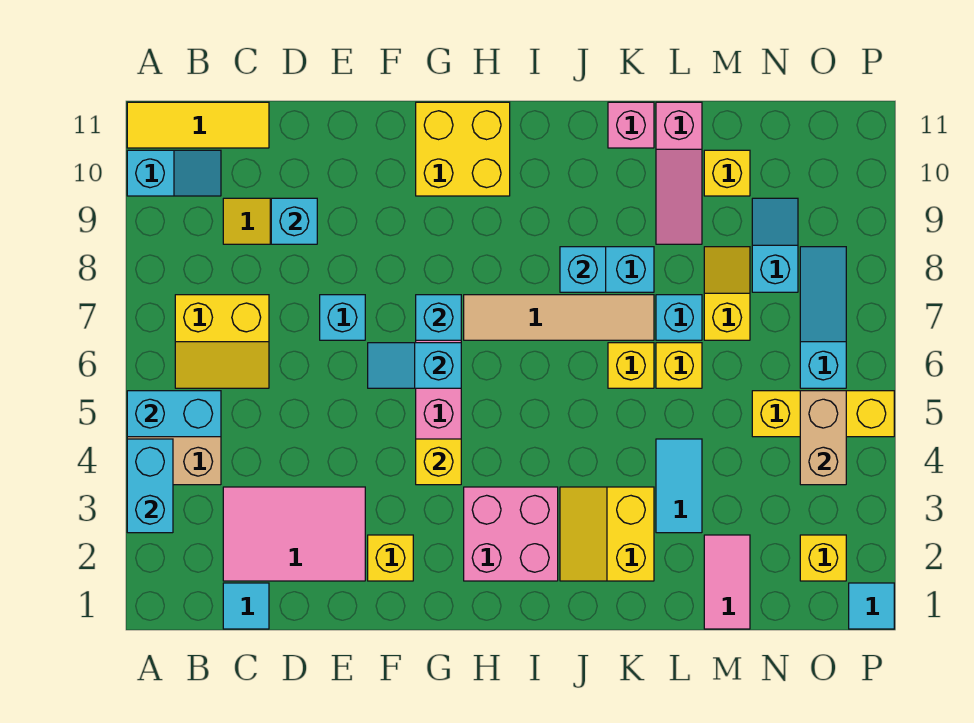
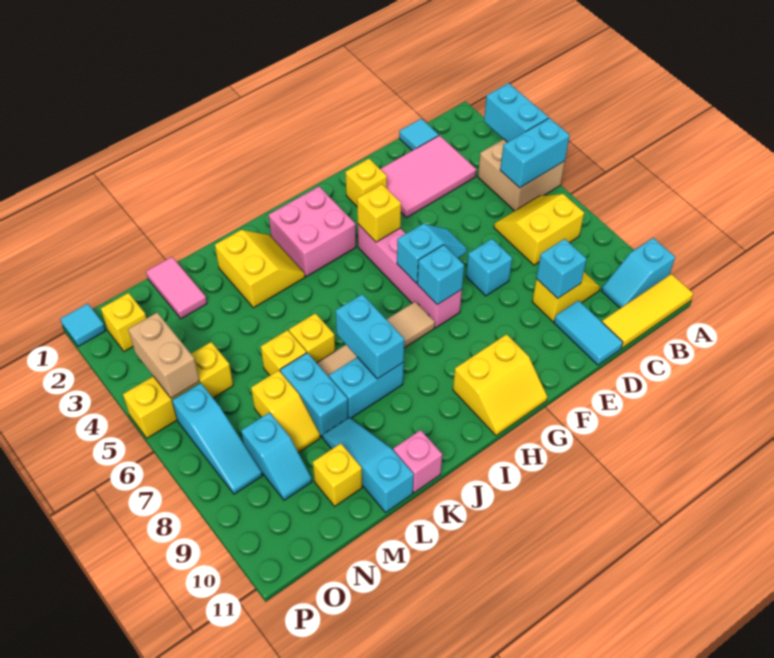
yellow brick G10:H11 level 1 -> yellow slope G10:H11 level 1 top 10
cyan brick J8 level 2 -> cyan brick J7:J8 level 2
cyan tile L3:L4 level 1 -> cyan tile D10:D11 level 1
cyan brick L7 level 1 -> cyan brick L7:L8 level 1
pink slope L9:L11 level 1 top 11 -> cyan slope L9:L11 level 1 top 11

